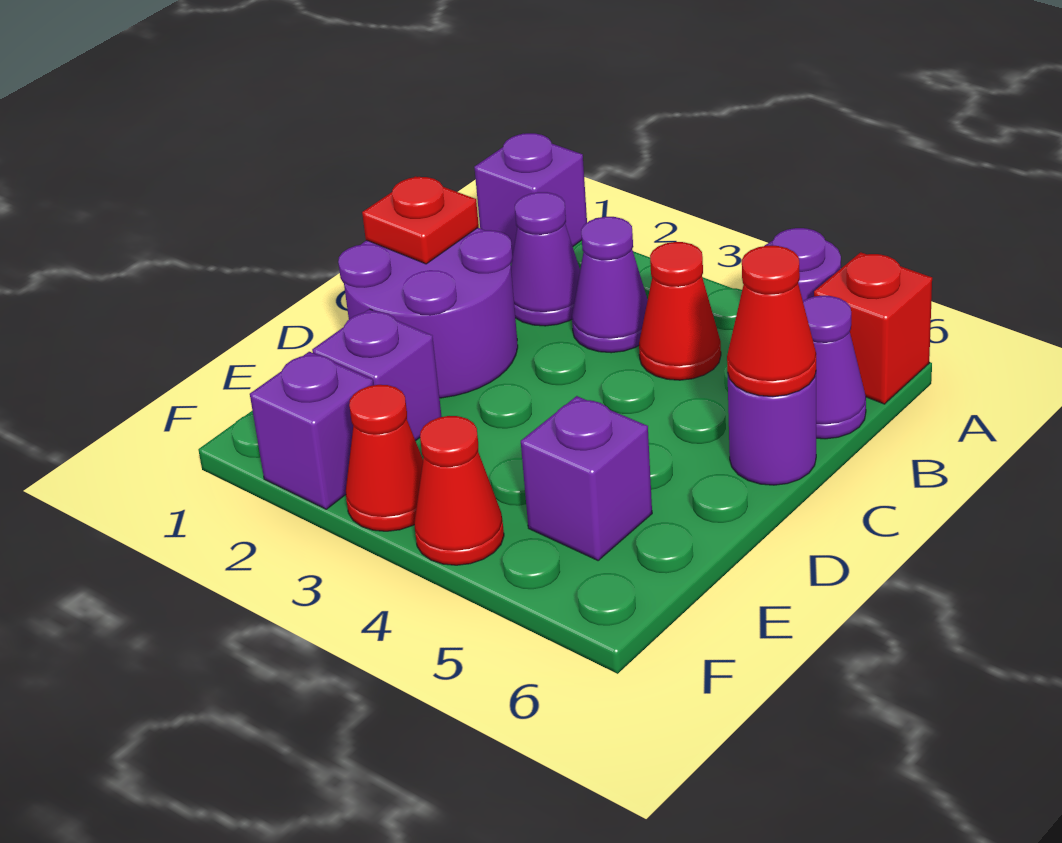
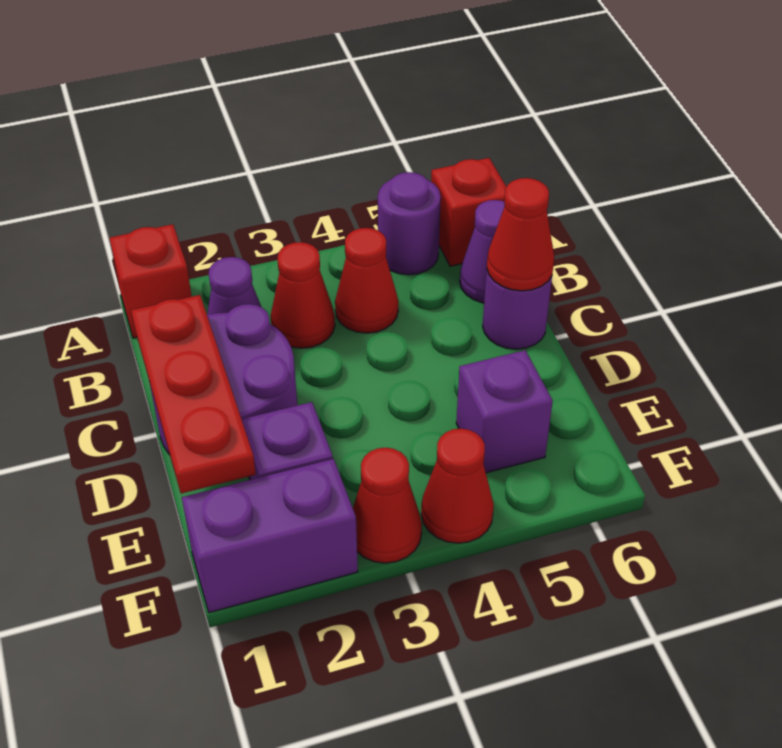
purple brick A1 level 1 -> red brick A1 level 1
purple cone B3 level 1 -> red cone B3 level 1
red plate C1 level 2 -> red plate C1:E1 level 2
purple brick F2 level 1 -> purple brick F1:F2 level 1

